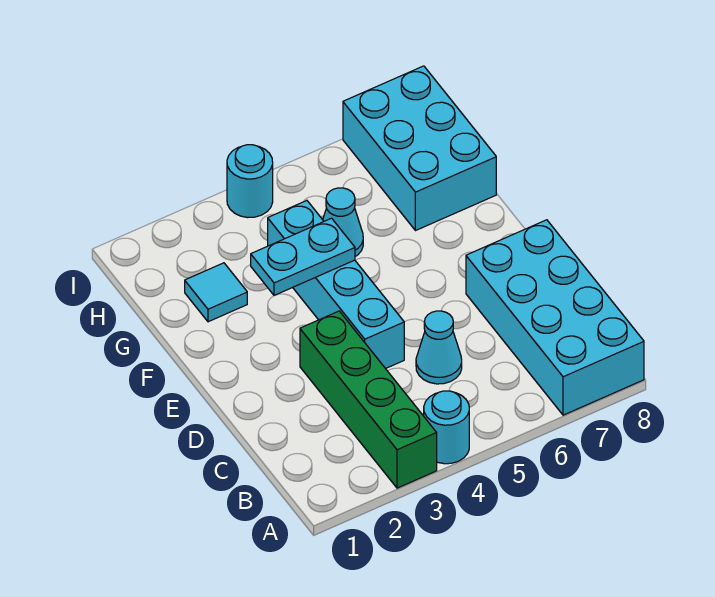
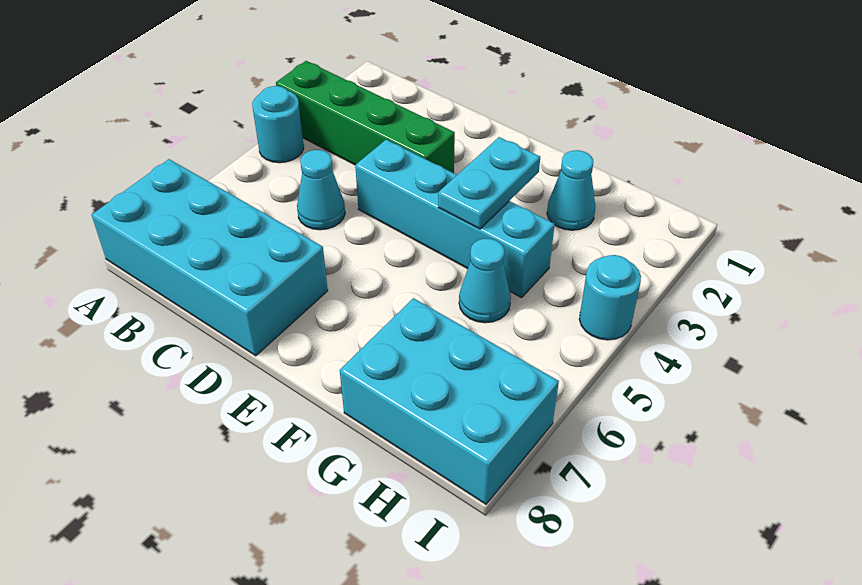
cyan tile G2 level 1 -> cyan cone G2 level 1

